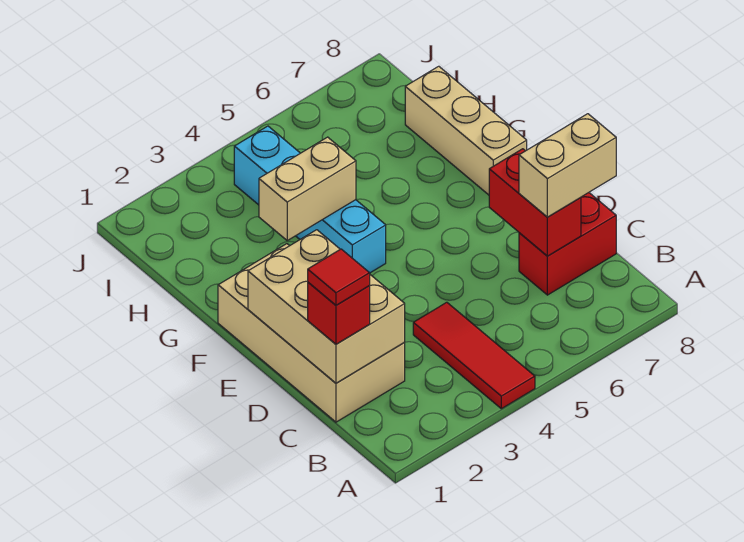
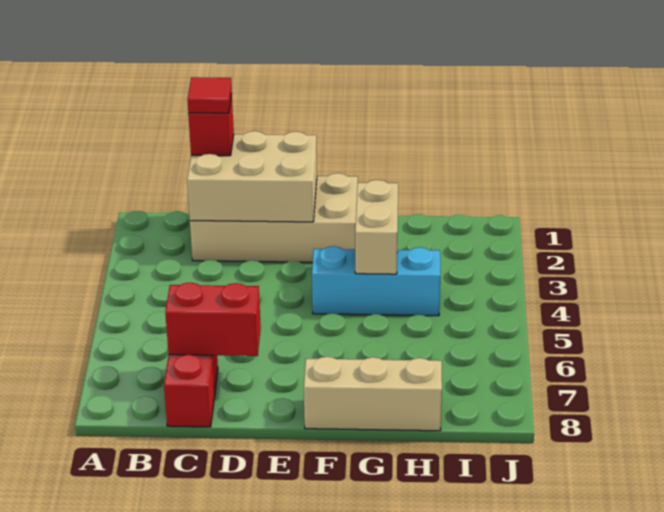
red tile A4:C4 level 1 -> none
tan brick C7:C8 level 3 -> none
cyan brick F4:I4 level 1 -> cyan brick F4:H4 level 1

